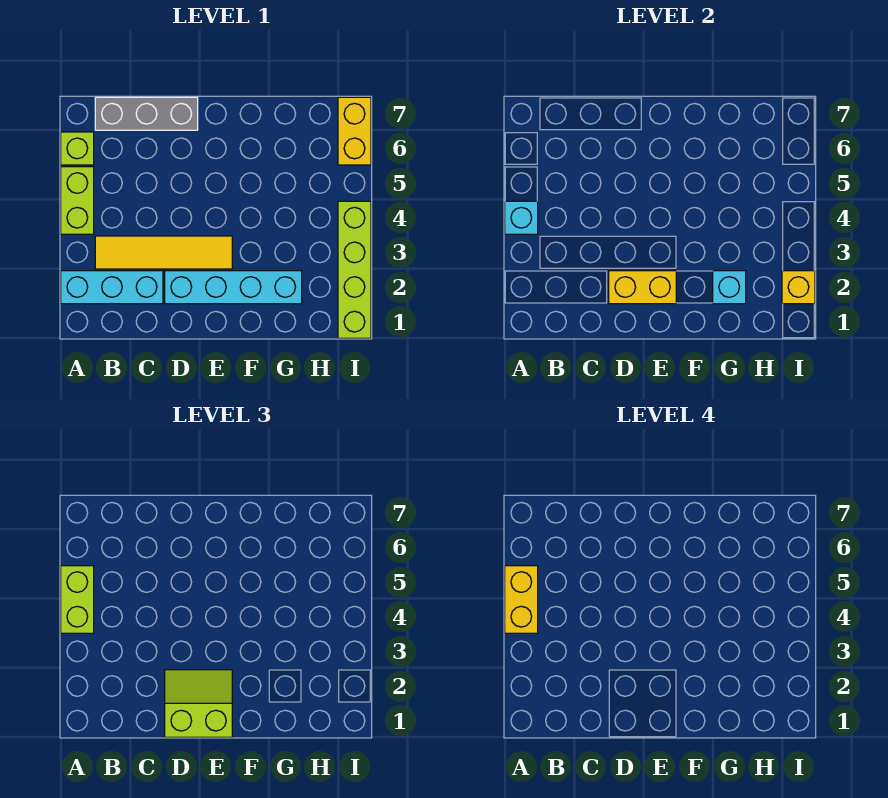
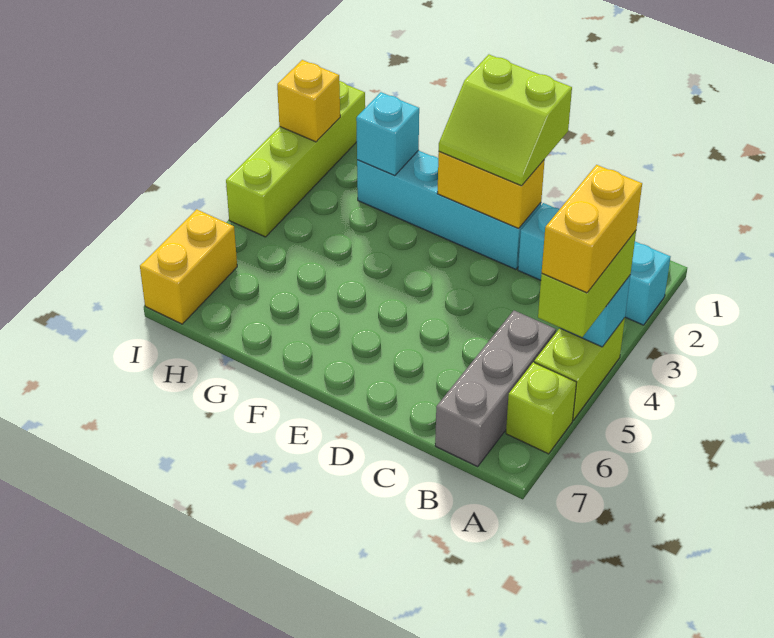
yellow tile B3:E3 level 1 -> none
grey brick B7:D7 level 1 -> grey brick B5:B7 level 1

